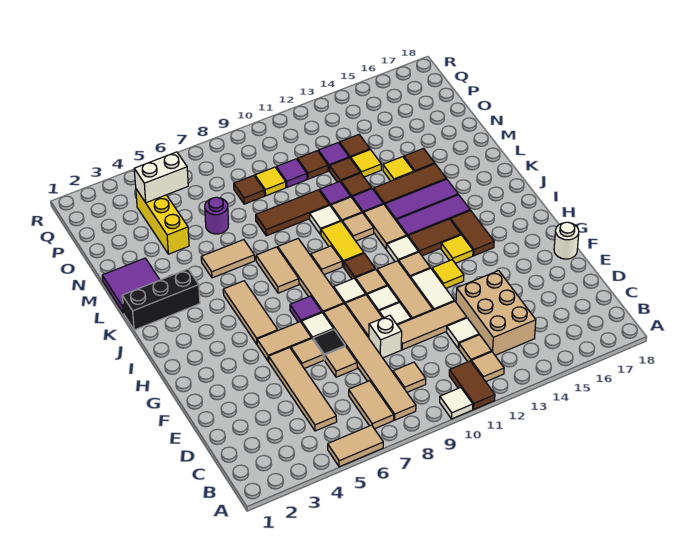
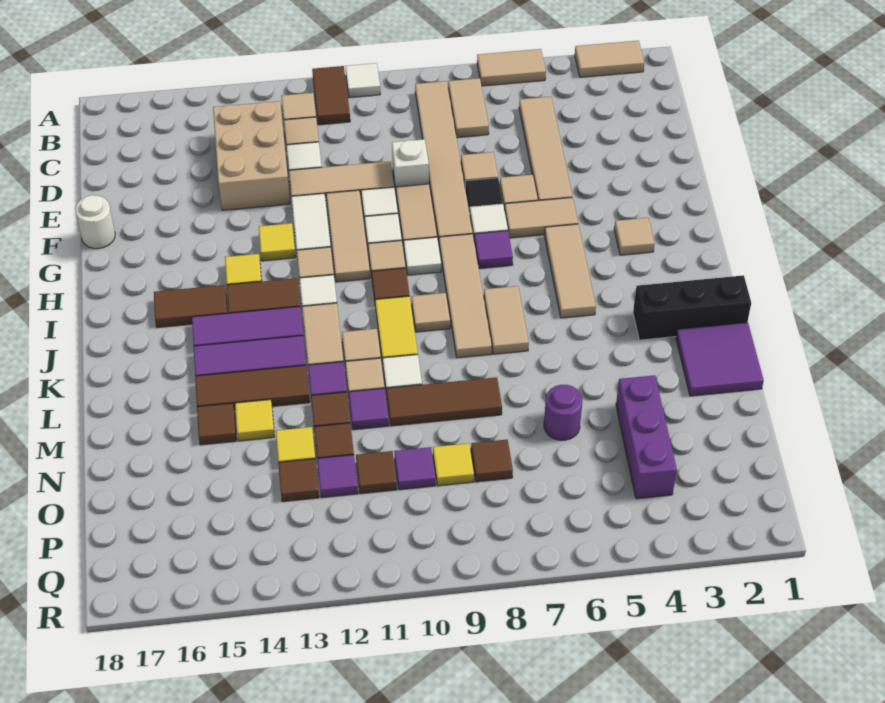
tan tile C9 level 1 -> tan tile H3 level 1
brown tile H15:I15 level 1 -> brown tile I15:I16 level 1
tan tile L5:L6 level 1 -> tan tile A2:A3 level 1
yellow brick N4:P4 level 1 -> purple brick N4:P4 level 1
white brick P4:P5 level 2 -> none

